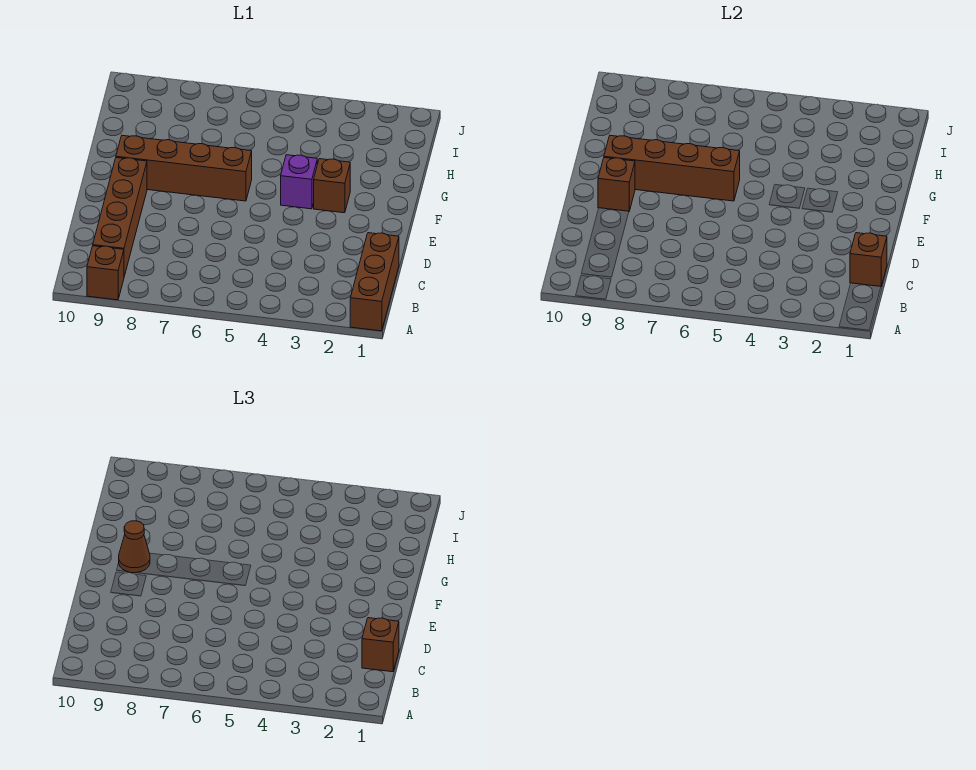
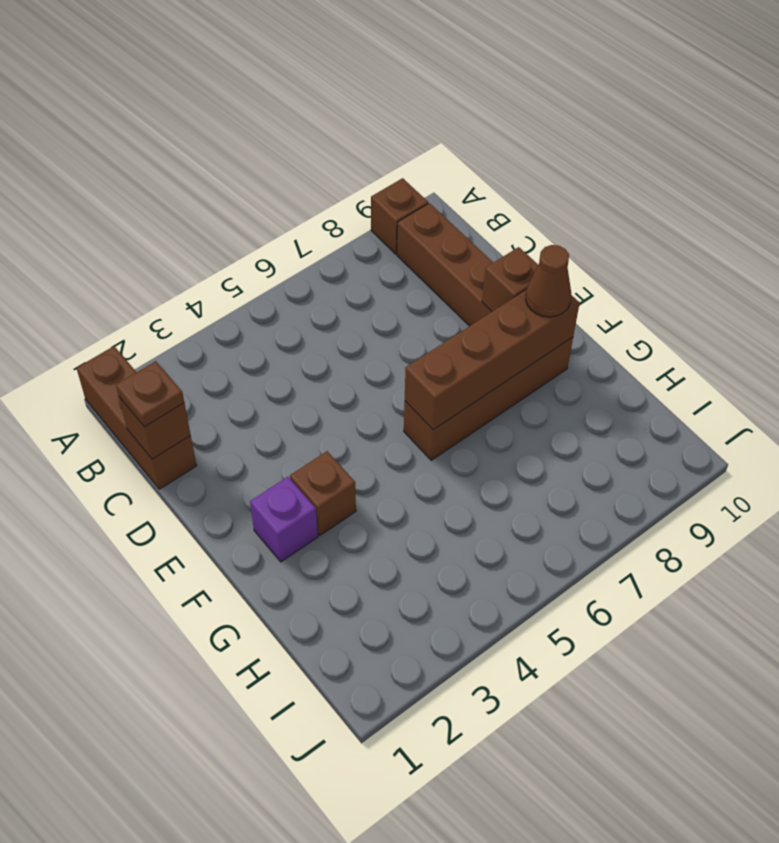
brown brick C1 level 3 -> brown plate C1 level 3
purple brick F4 level 1 -> purple brick F2 level 1

